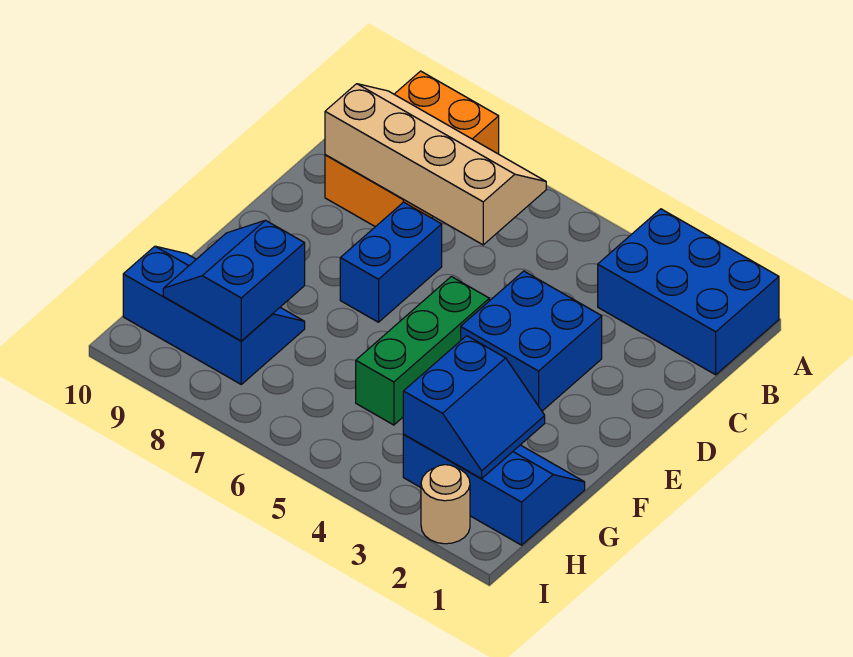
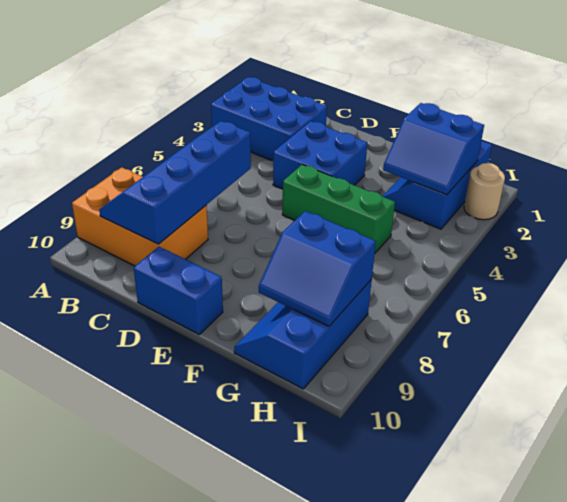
blue brick A1:B3 level 1 -> blue brick A2:C3 level 1
tan slope B6:C9 level 2 top C -> blue slope B6:C9 level 2 top C
blue brick D7:E7 level 1 -> blue brick D10:E10 level 1
blue slope G2:H3 level 2 top 3 -> blue slope G2:H3 level 2 top 2

